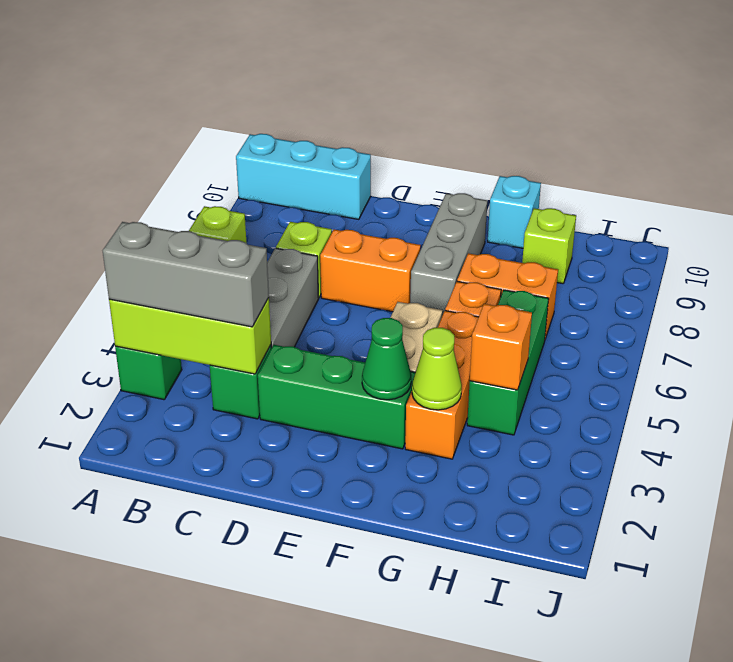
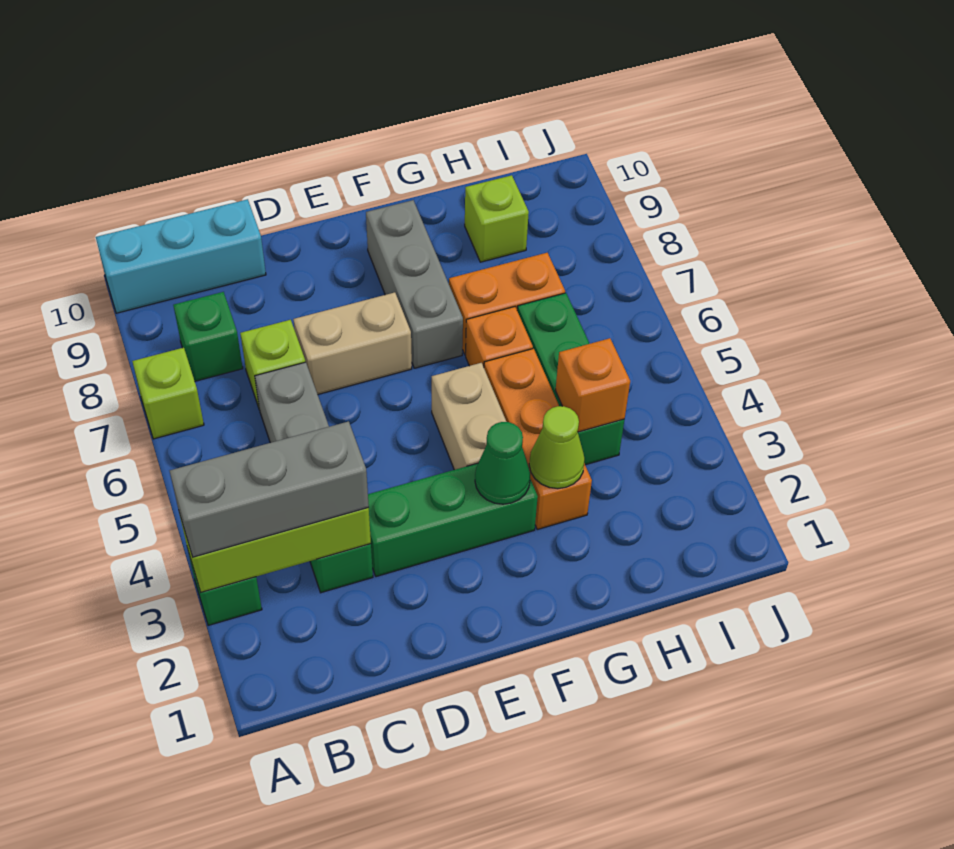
none -> green brick B8 level 1
orange brick D7:E7 level 1 -> tan brick D7:E7 level 1
cyan brick G10 level 1 -> none

